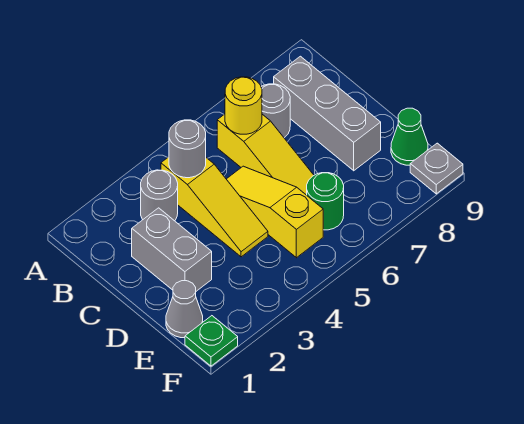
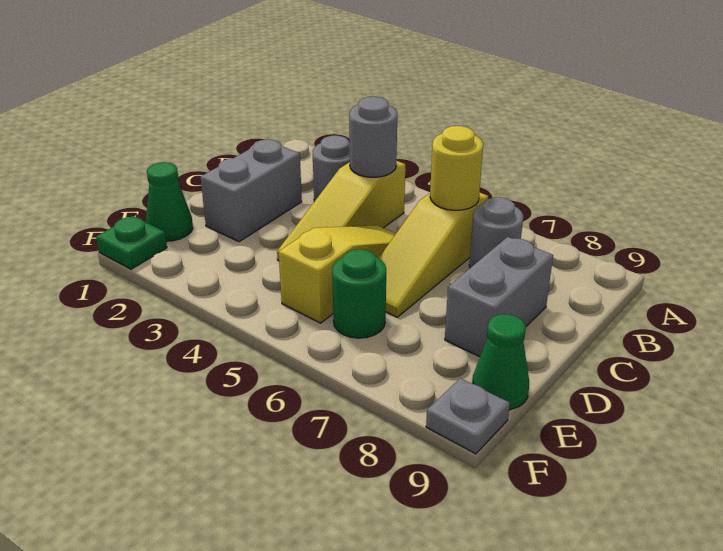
grey brick B8:D8 level 1 -> grey brick C8:D8 level 1
grey cone E1 level 1 -> green cone E1 level 1

